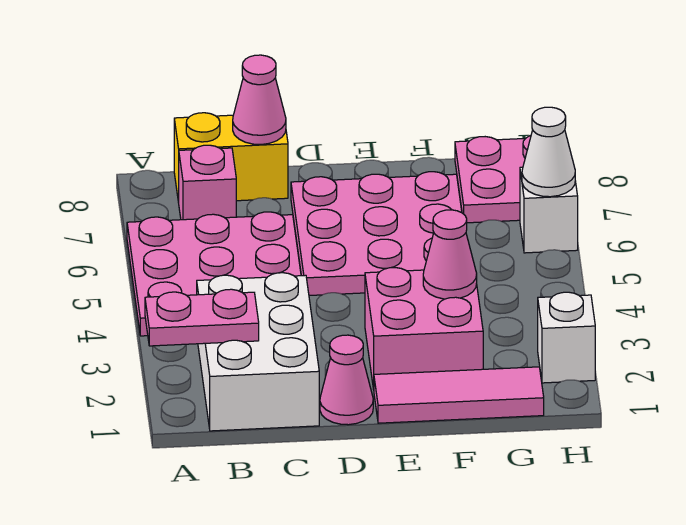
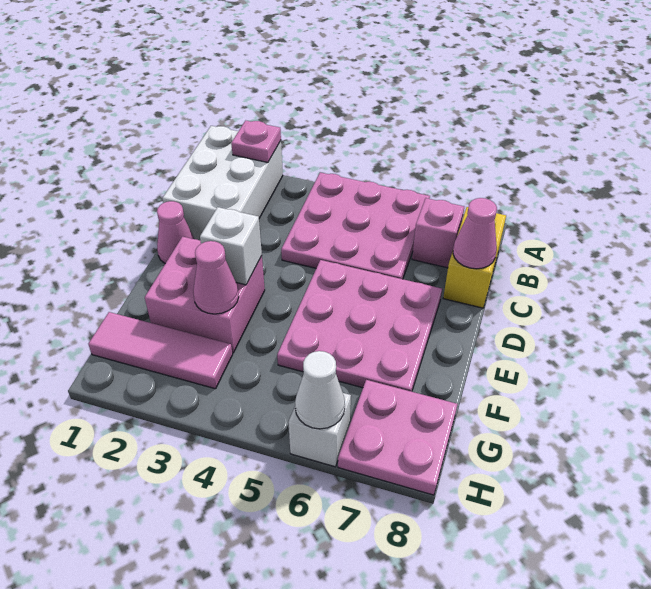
pink plate A2:B2 level 2 -> pink plate A2 level 2
white brick B1:C3 level 1 -> white brick A1:C2 level 1
pink tile E1:G1 level 1 -> pink tile G1:G3 level 1
white brick H2 level 1 -> white brick E3 level 2

